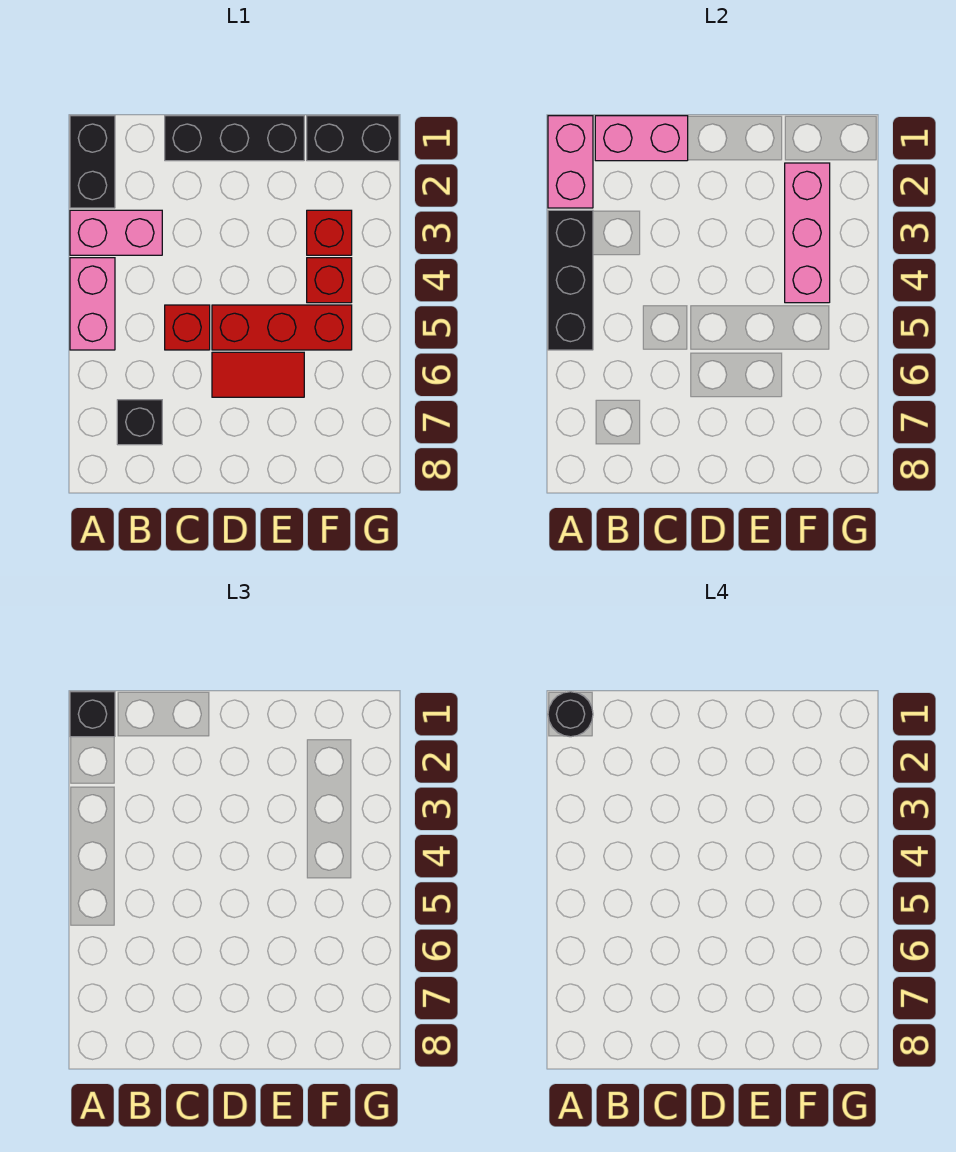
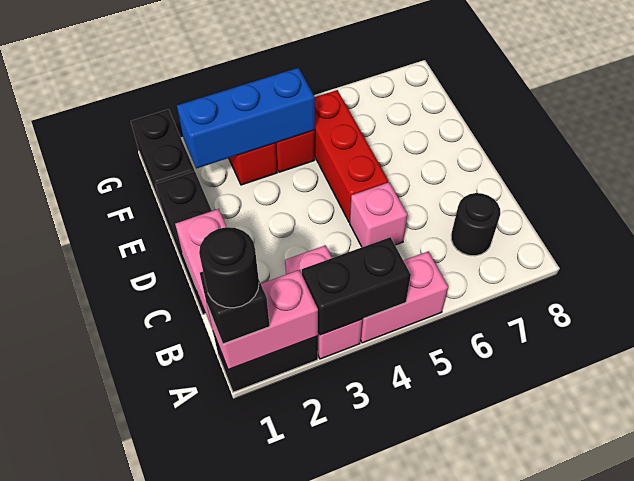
black brick A3:A5 level 2 -> black brick A3:A4 level 2
black brick B7 level 1 -> black round brick B7 level 1
red brick C5 level 1 -> pink brick C5 level 1
red tile D6:E6 level 1 -> none
pink brick F2:F4 level 2 -> blue brick F2:F4 level 2

